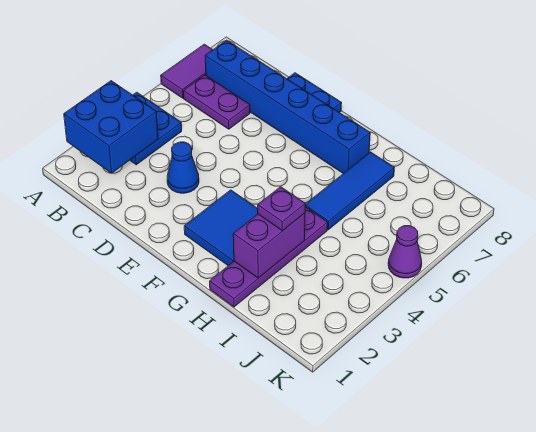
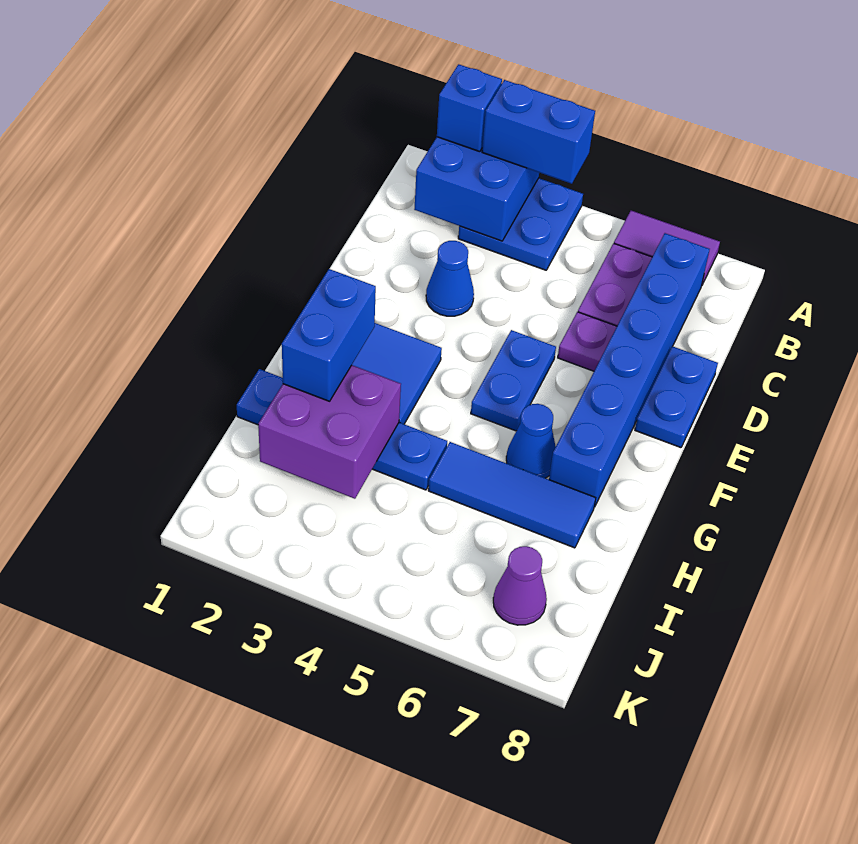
none -> blue brick A2 level 3
none -> blue brick A3:A4 level 3
none -> blue plate E5:F5 level 1
none -> blue brick G2:H2 level 3
none -> blue cone G6 level 1
purple plate H1:H4 level 1 -> blue plate H1:H4 level 1
purple brick H2:H3 level 2 -> purple brick H2:I3 level 2
purple plate H3 level 3 -> purple plate D6 level 1
purple cone K5 level 1 -> purple cone J7 level 1

